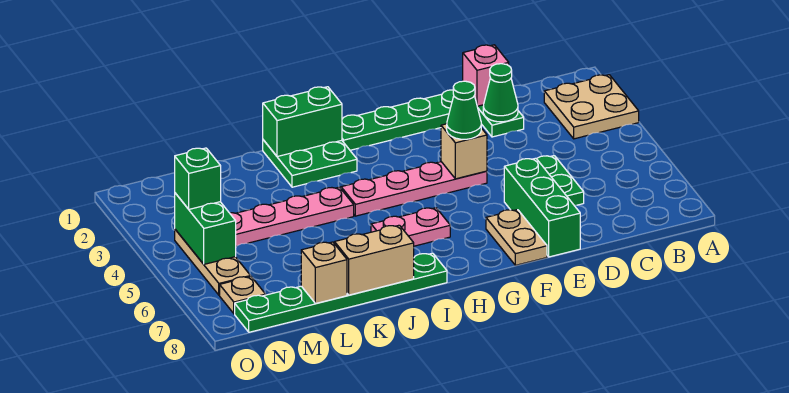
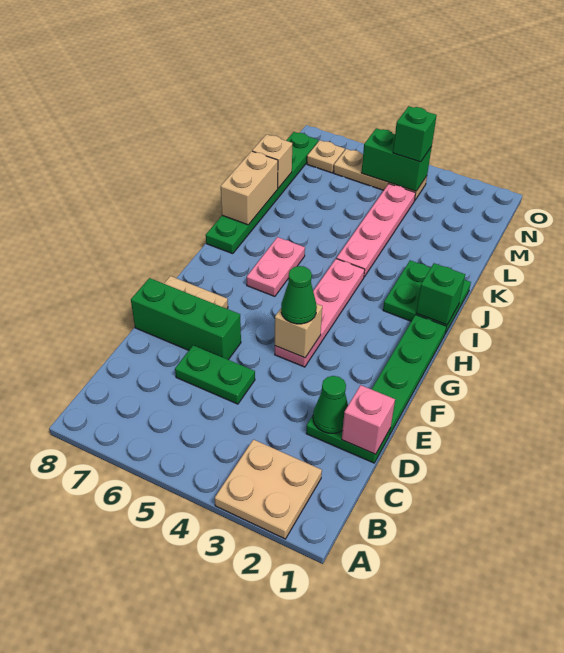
green brick I1:J1 level 2 -> green brick I1 level 2

